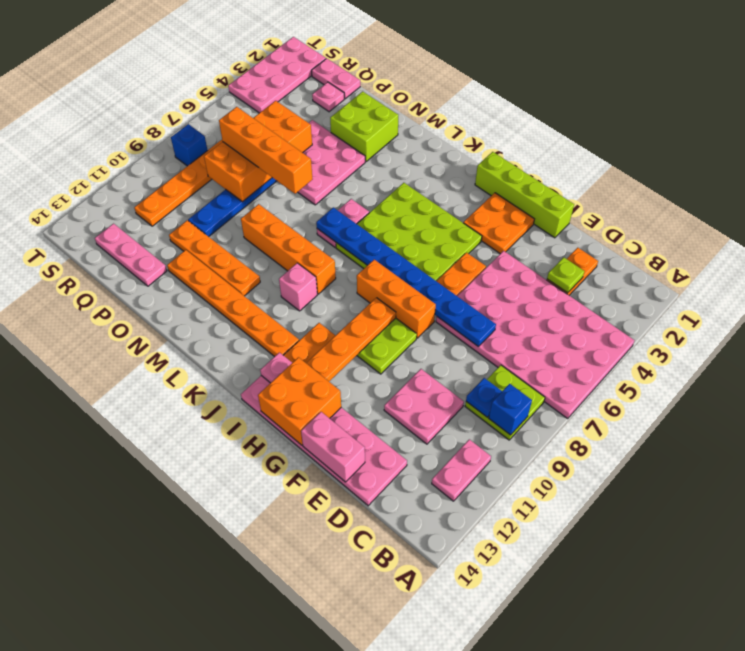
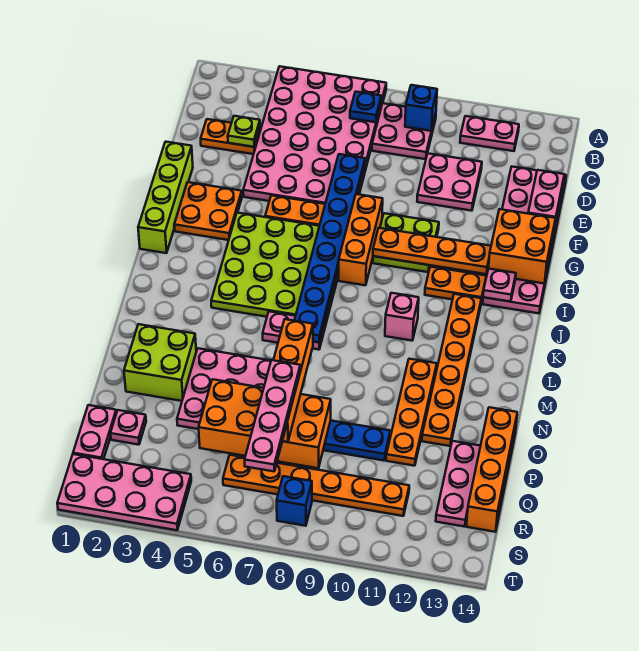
lime plate B8:C9 level 1 -> pink plate B8:C9 level 1
blue plate C9 level 2 -> blue plate B7 level 2
orange brick K9:N9 level 1 -> orange brick O14:R14 level 1
none -> pink plate P7:S7 level 4

